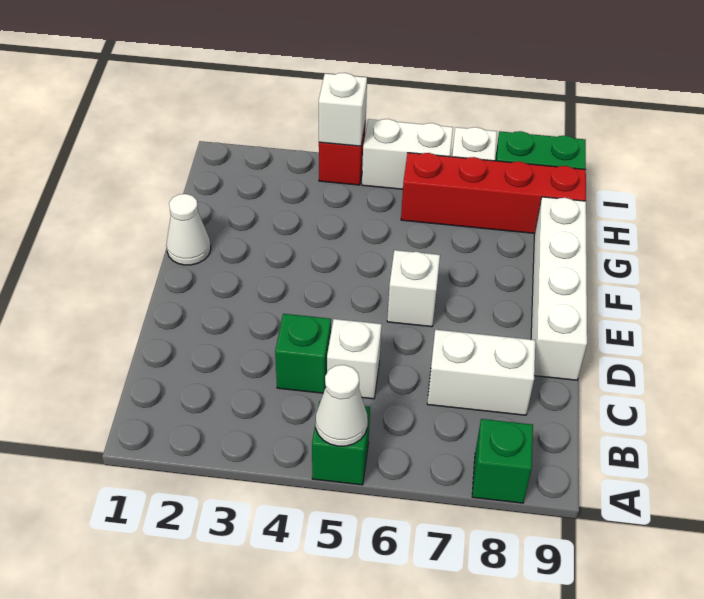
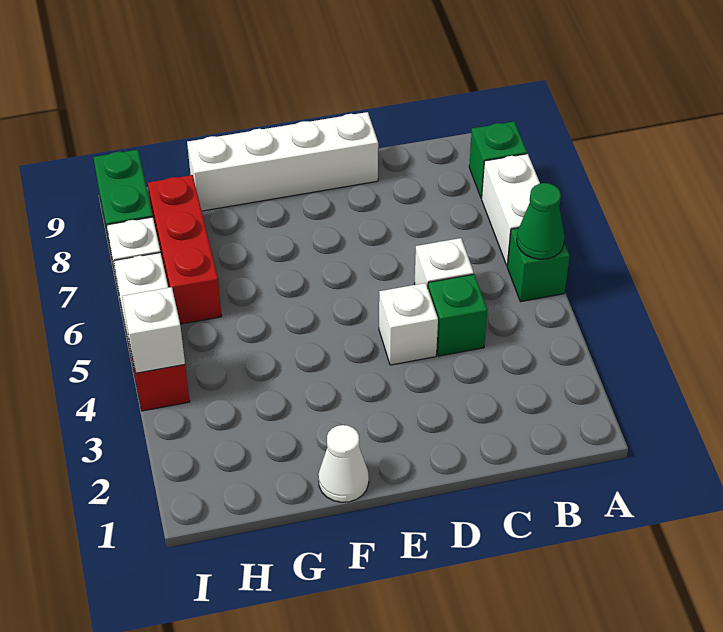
white cone A5 level 2 -> green cone A5 level 2
white brick C7:C8 level 1 -> white brick A6:A7 level 1
white brick E6 level 1 -> white brick D4 level 1
red brick H6:H9 level 1 -> red brick H6:H8 level 1

